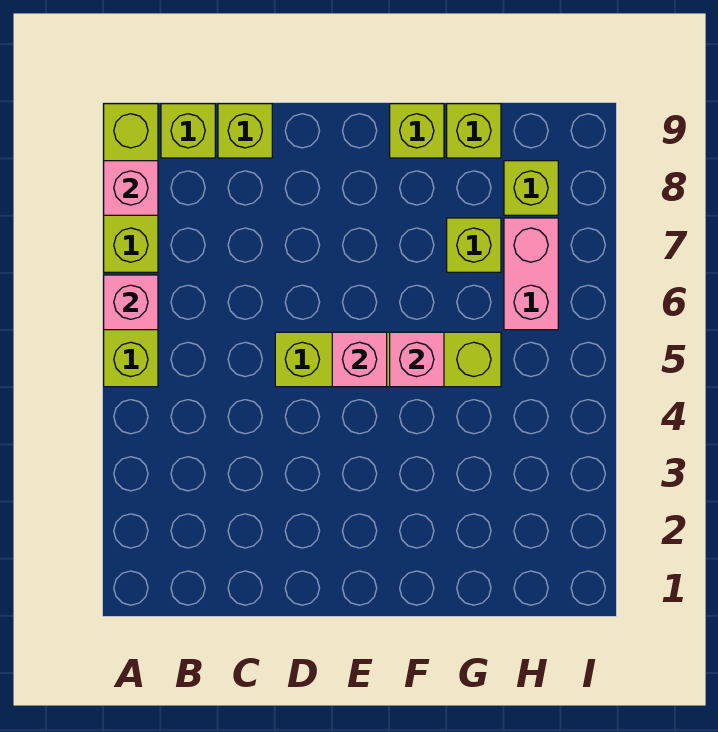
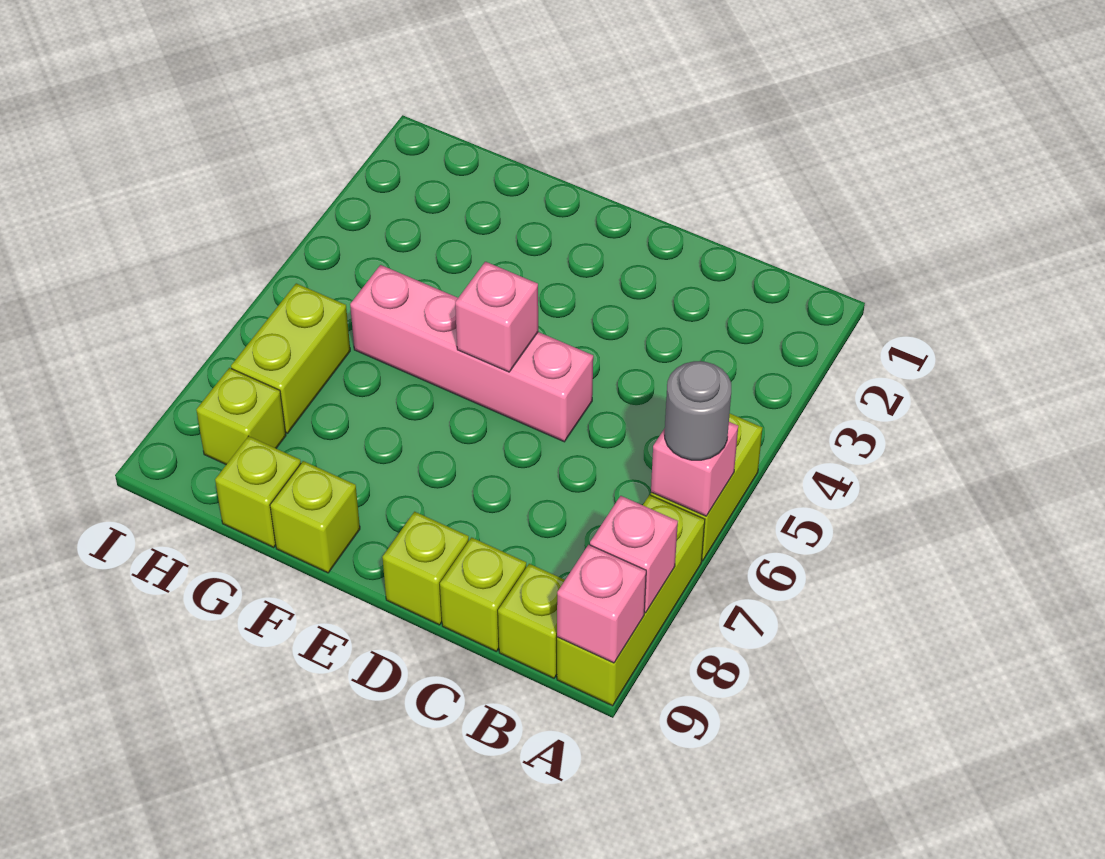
none -> grey round brick A6 level 3
lime brick D5:G5 level 1 -> pink brick D5:G5 level 1
pink brick F5 level 2 -> pink brick A9 level 2
lime brick G7 level 1 -> lime brick D9 level 1
pink brick H6:H7 level 1 -> lime brick H6:H7 level 1

